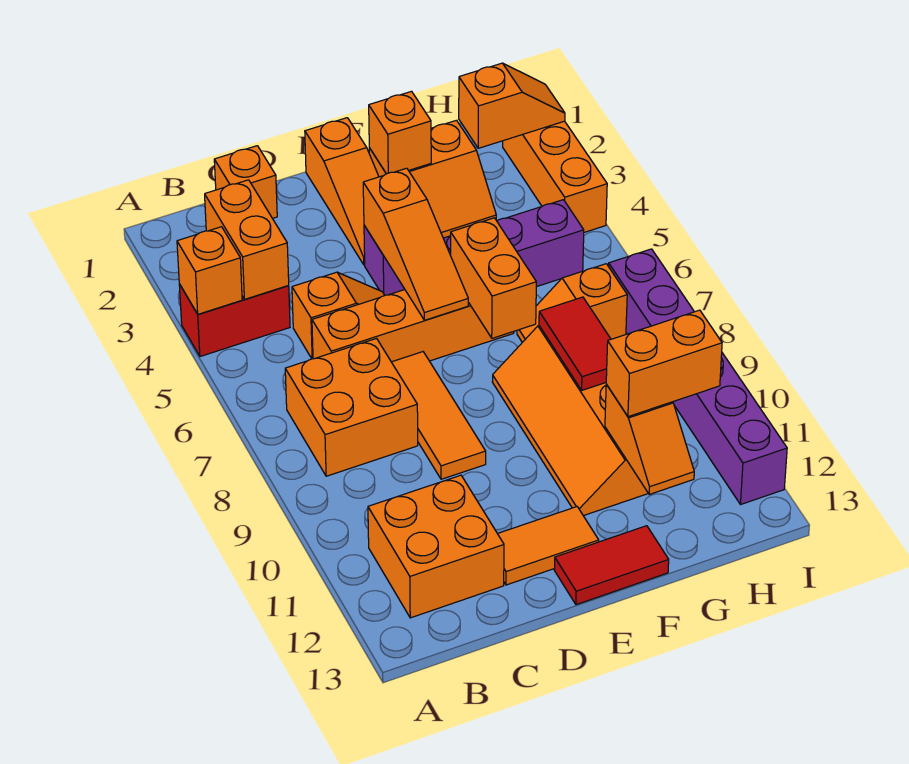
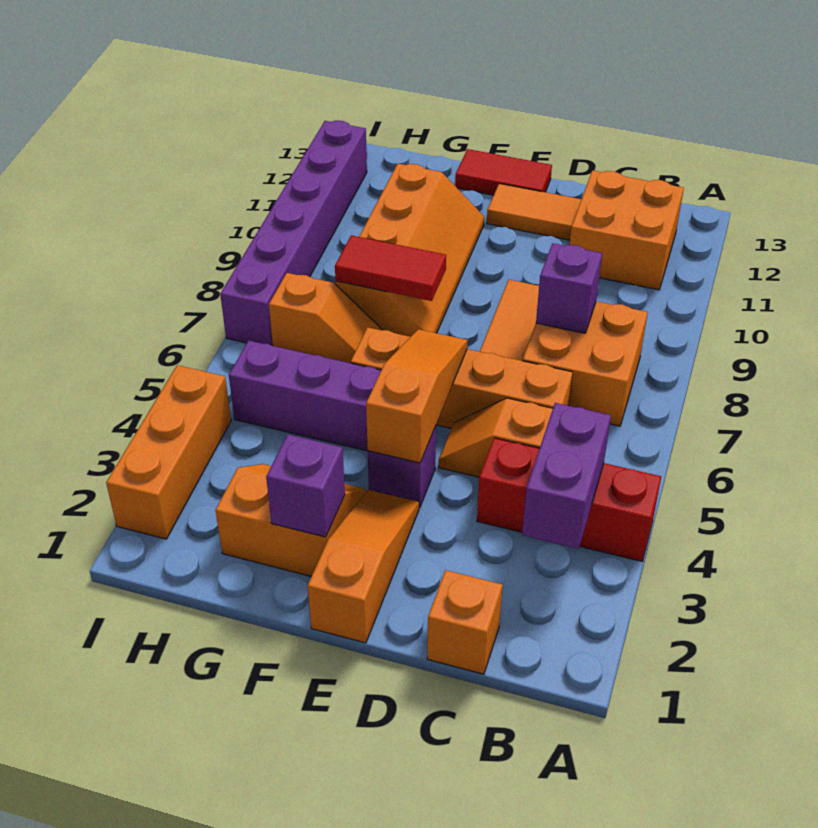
red brick A4:B4 level 1 -> red brick A4:C4 level 1
orange brick A4 level 2 -> none
orange brick B3:B4 level 2 -> purple brick B3:B4 level 2
none -> purple brick C8 level 2
orange brick F2 level 2 -> purple brick F2 level 2
orange brick F6:F7 level 2 -> none
red tile G8:G9 level 2 -> red tile F8:G8 level 2
orange slope G11:G12 level 2 top 11 -> none
orange brick G11:H11 level 3 -> none
orange slope H2:I2 level 2 top H -> none

